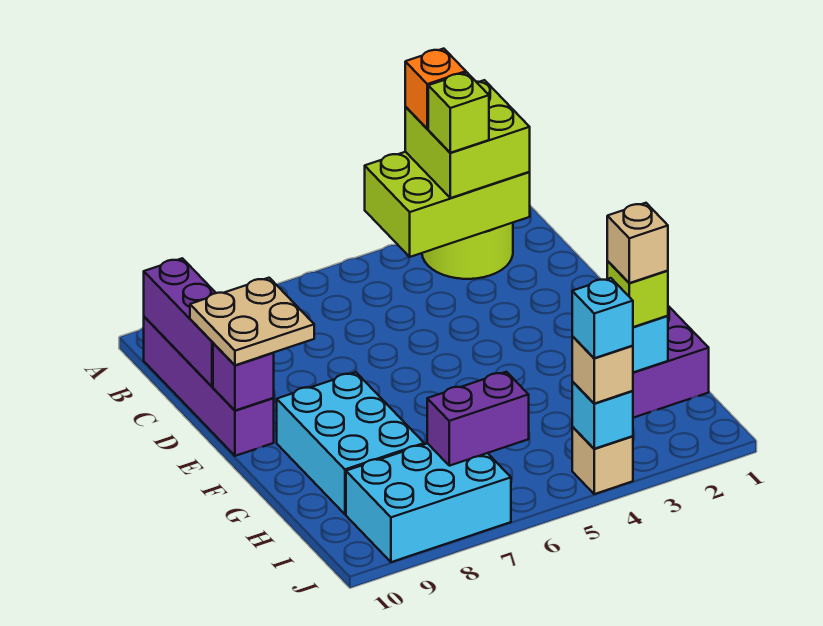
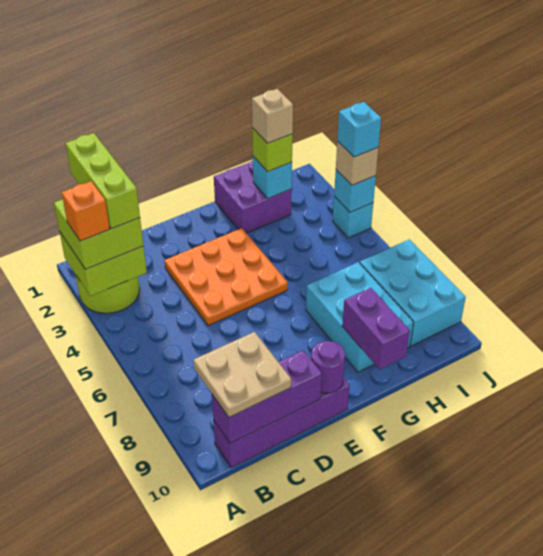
lime brick A2:B4 level 2 -> lime brick A2:B3 level 2
lime brick B3 level 4 -> lime brick B1:B3 level 4
none -> orange plate D3:F5 level 1
tan plate D9:E10 level 3 -> tan plate B9:C10 level 3
purple brick E10 level 2 -> purple round brick E10 level 2
cyan brick F8:H9 level 1 -> cyan brick G7:H9 level 1
purple brick I6:I7 level 2 -> purple brick G9:G10 level 2
tan brick J4 level 1 -> cyan brick J4 level 1

